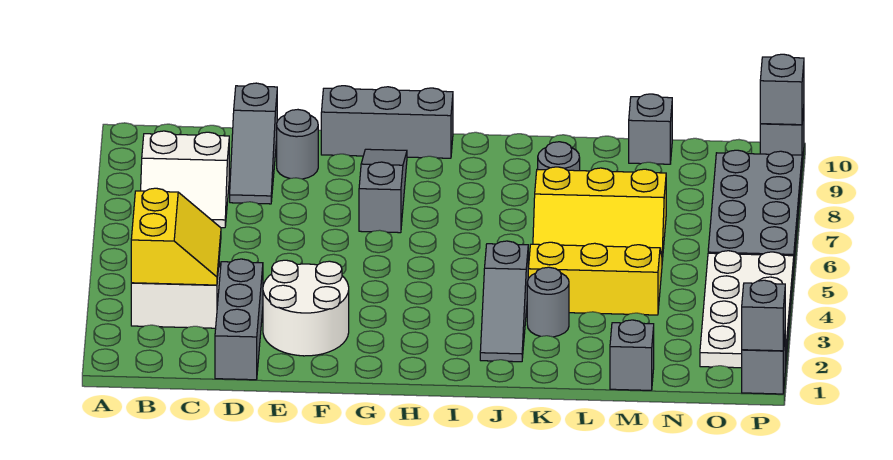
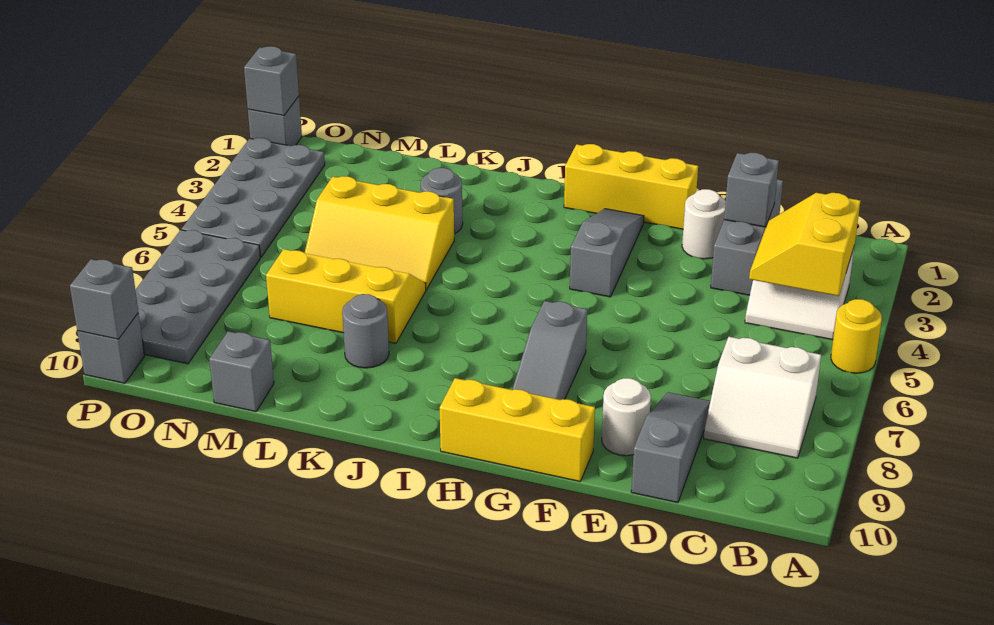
none -> yellow round brick A5 level 1
white slope B7:C8 level 1 top 8 -> white slope B7:C8 level 1 top 7
white round brick E2:F3 level 1 -> white round brick E2 level 1
grey round brick E9 level 1 -> white round brick E9 level 1
none -> yellow brick F1:H1 level 1
grey brick F10:H10 level 1 -> yellow brick F10:H10 level 1
grey slope J2:J4 level 1 top 4 -> grey slope G2:G4 level 1 top 4
grey brick M1 level 1 -> grey brick D2 level 2
white plate O2:P5 level 1 -> grey plate O2:P5 level 1

